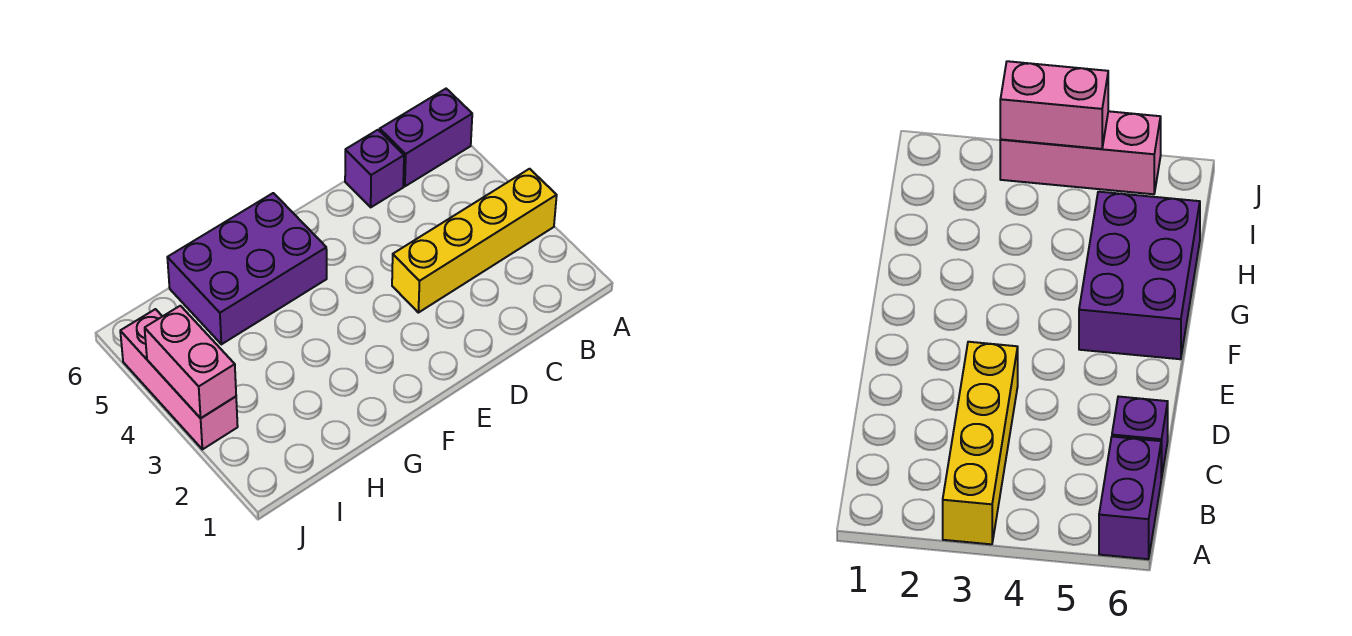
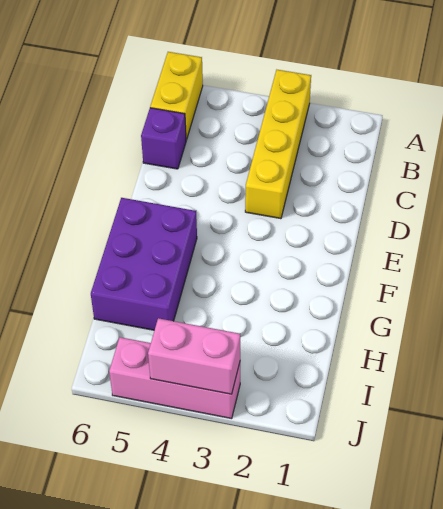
purple brick A6:B6 level 1 -> yellow brick A6:B6 level 1

